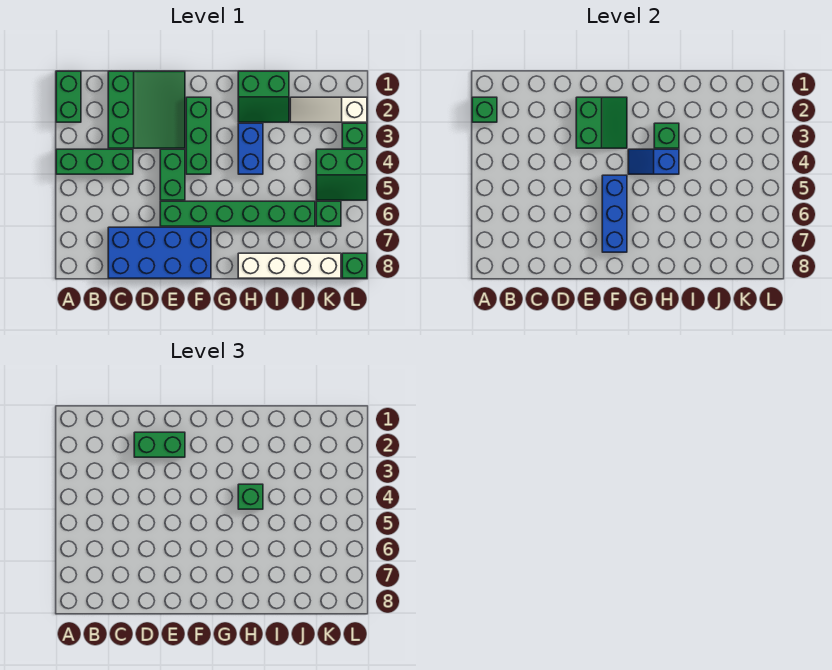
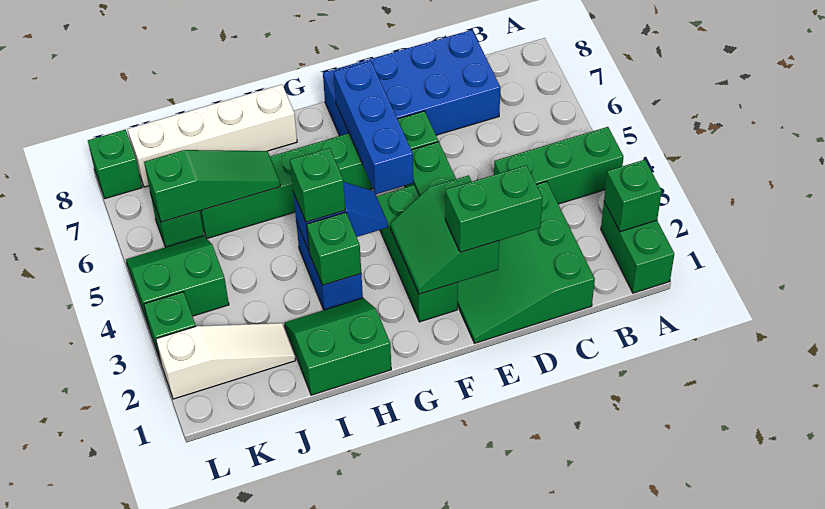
none -> green slope I6:K6 level 2 top K

